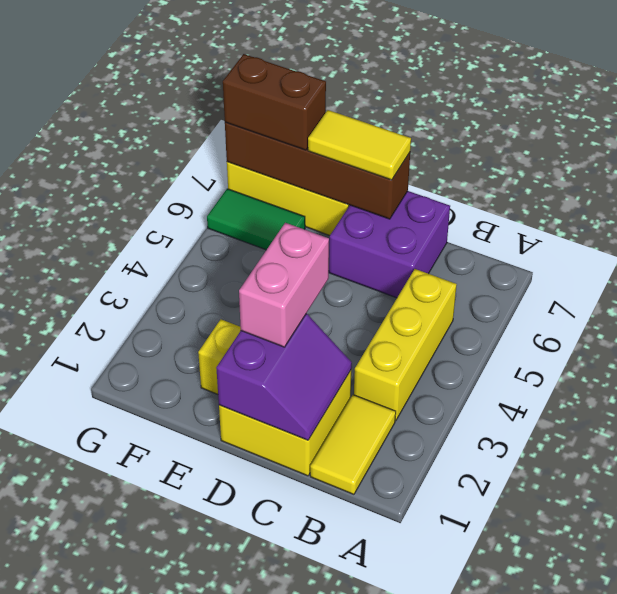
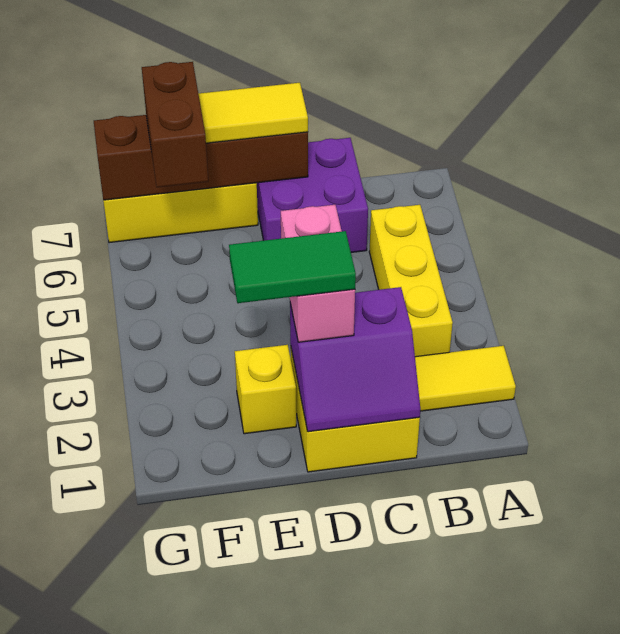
yellow tile B1:B2 level 1 -> yellow tile A2:B2 level 1
purple slope C1:D2 level 2 top D -> purple slope C1:D2 level 2 top 2
green tile F6:G6 level 1 -> green tile D2:E2 level 4
brown brick F7:G7 level 3 -> brown brick F6:F7 level 3

